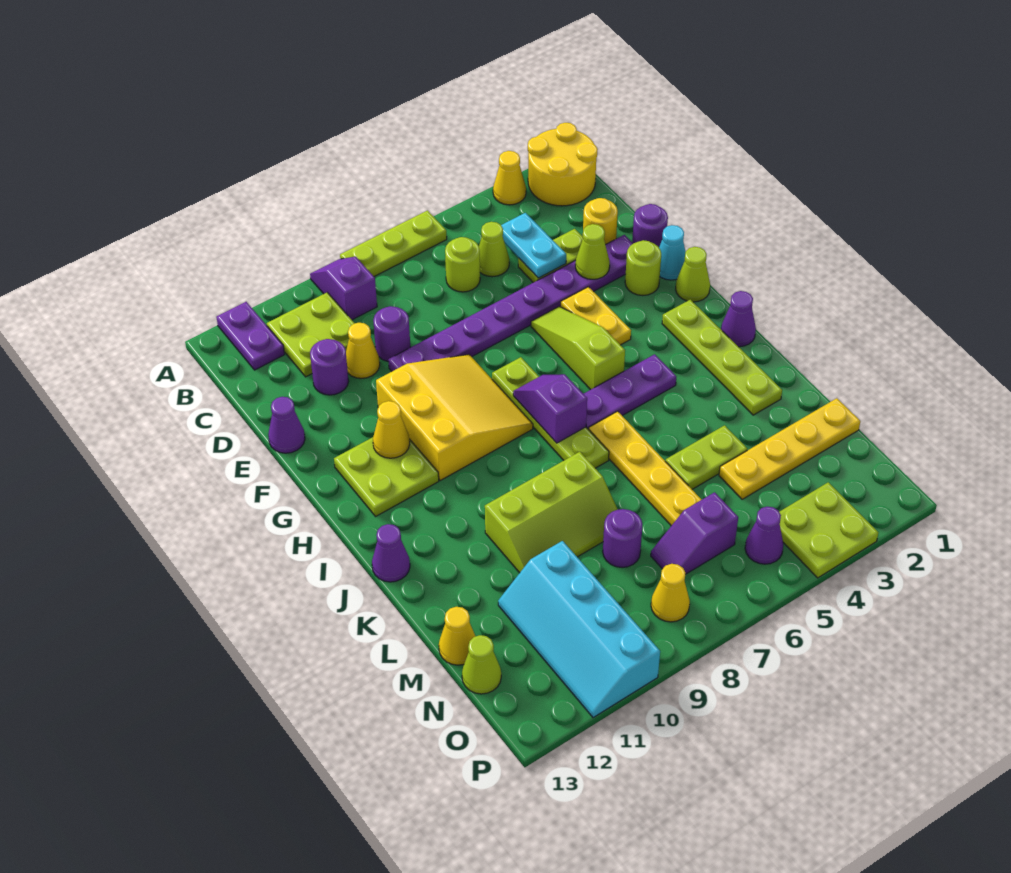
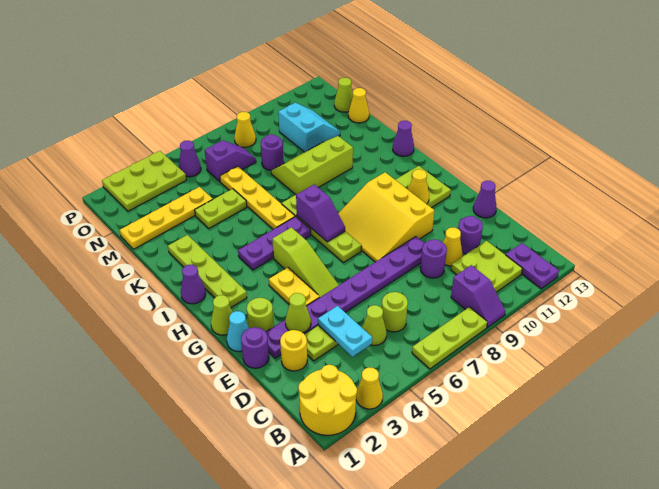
cyan slope M10:P11 level 1 top 10 -> cyan slope M10:N11 level 1 top 10
lime plate O3:P4 level 1 -> lime plate O2:P4 level 1

